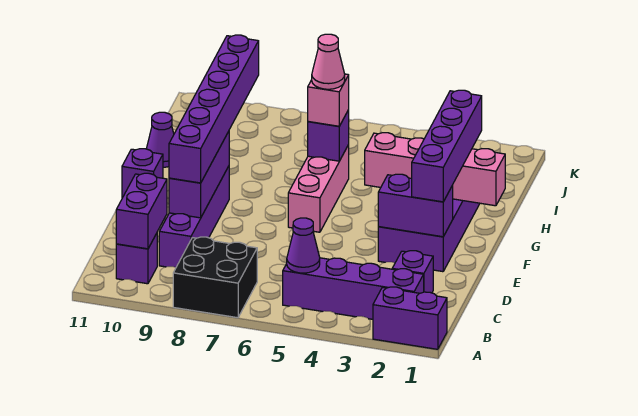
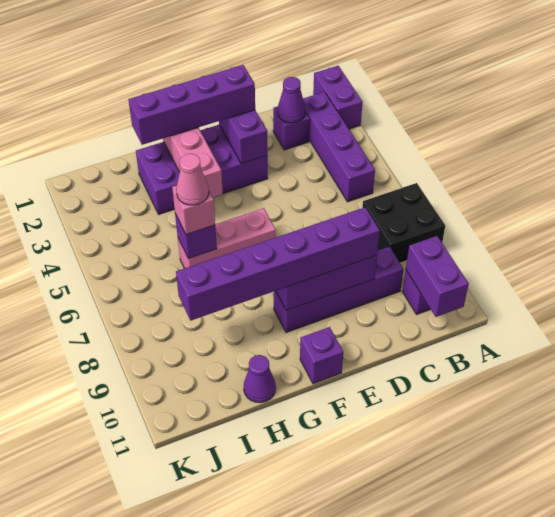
purple cone B5 level 2 -> purple cone C2 level 2
purple brick B10:C10 level 2 -> purple brick B10:B11 level 2

